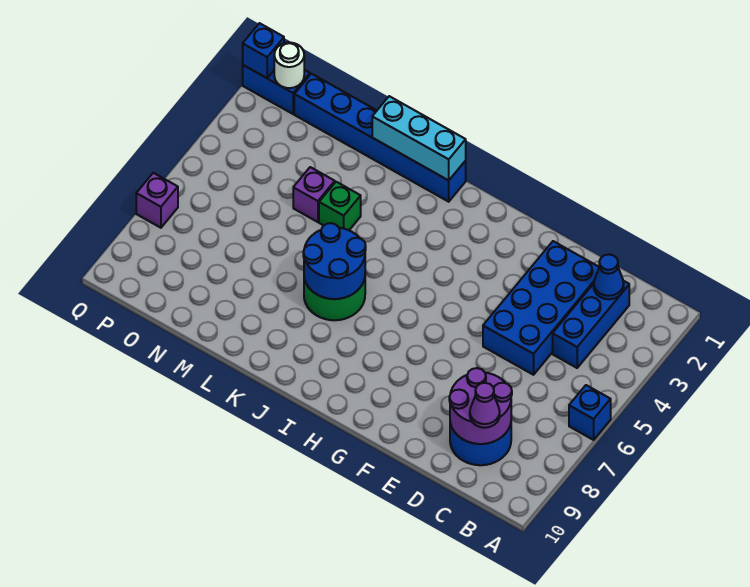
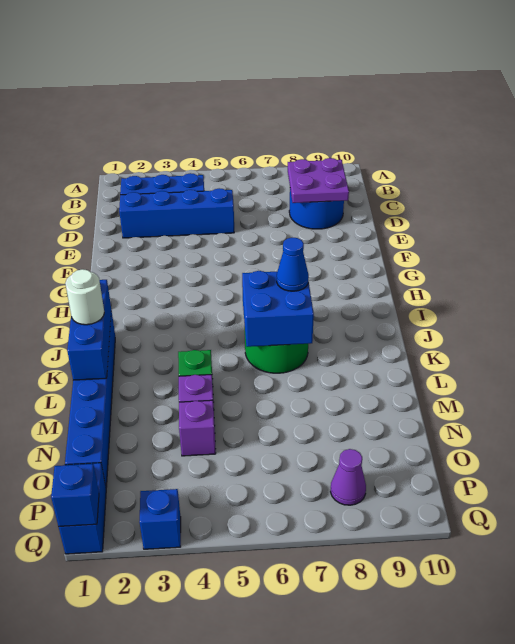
blue brick A6 level 1 -> blue brick Q3 level 1
blue cone C2 level 2 -> blue cone J7 level 3
purple round brick C8:D9 level 2 -> purple plate C8:D9 level 2
purple cone C9 level 3 -> purple cone P8 level 1
blue brick D2:E5 level 1 -> blue brick D2:D5 level 1
cyan brick J1:L1 level 2 -> blue brick J1:L1 level 2
blue round brick J6:K7 level 2 -> blue brick J6:K7 level 2
white round brick P1 level 2 -> white round brick K1 level 3
purple brick Q7 level 1 -> purple brick N4 level 1

